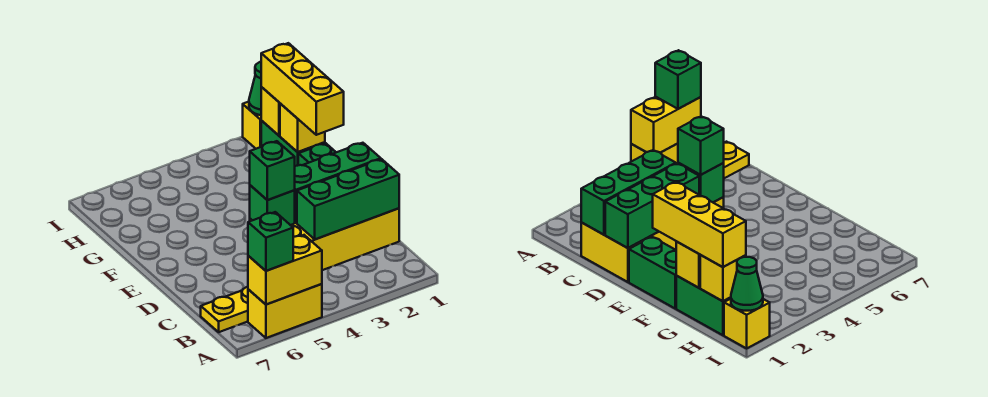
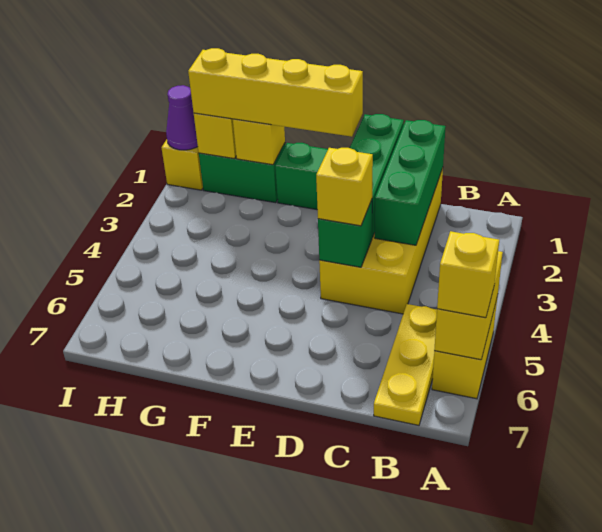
green brick A6 level 3 -> yellow brick A6 level 3
green brick D4 level 3 -> yellow brick D4 level 3
yellow brick F1:H1 level 3 -> yellow brick E1:H1 level 3
green cone I1 level 2 -> purple cone I1 level 2

